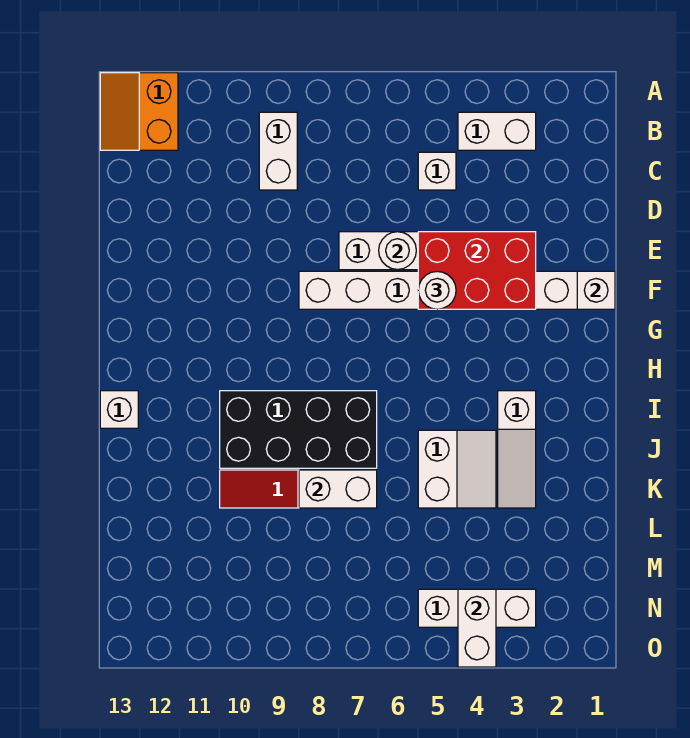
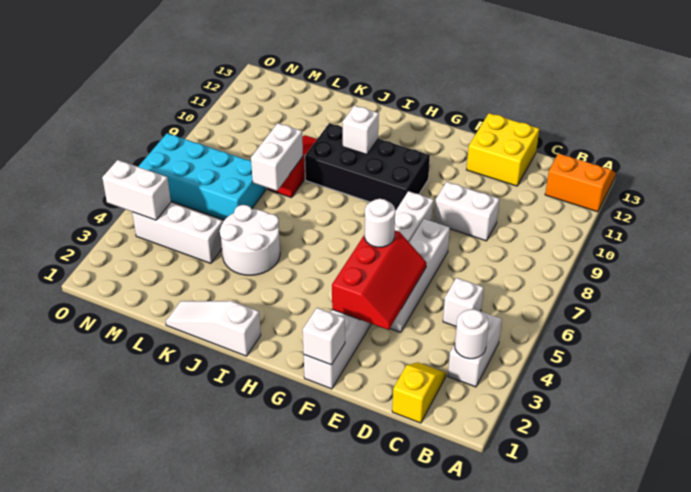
white brick B9:C9 level 1 -> white brick D9:E9 level 1
none -> yellow slope C1:C2 level 1 top 1
none -> yellow brick D12:E13 level 1
red brick E3:F5 level 2 -> red slope E3:F5 level 2 top F
white round brick E6 level 2 -> white round brick B3 level 2
white slope I3:K3 level 1 top I -> white slope I1:K1 level 1 top I
black brick I7:J10 level 1 -> black brick G9:J10 level 1
white brick I13 level 1 -> white brick I10 level 2
white slope J4:K5 level 1 top 5 -> white round brick J4:K5 level 1
none -> cyan brick L6:O7 level 1
white brick N3:N5 level 1 -> white brick L4:N4 level 1

